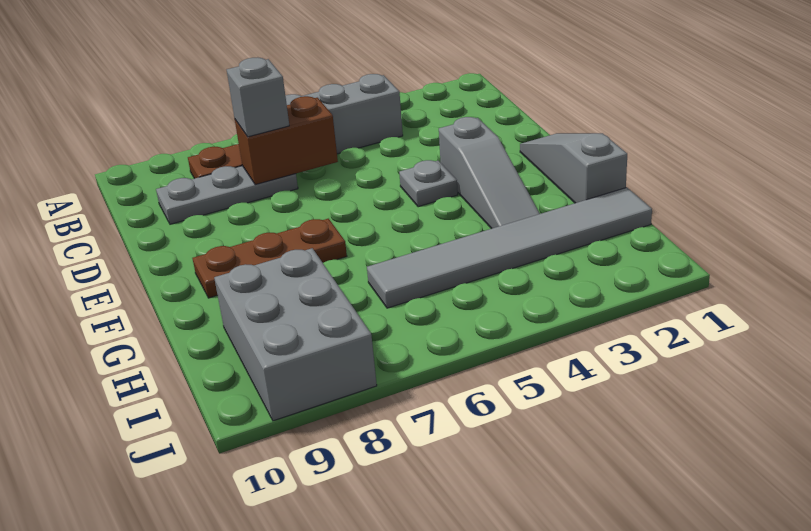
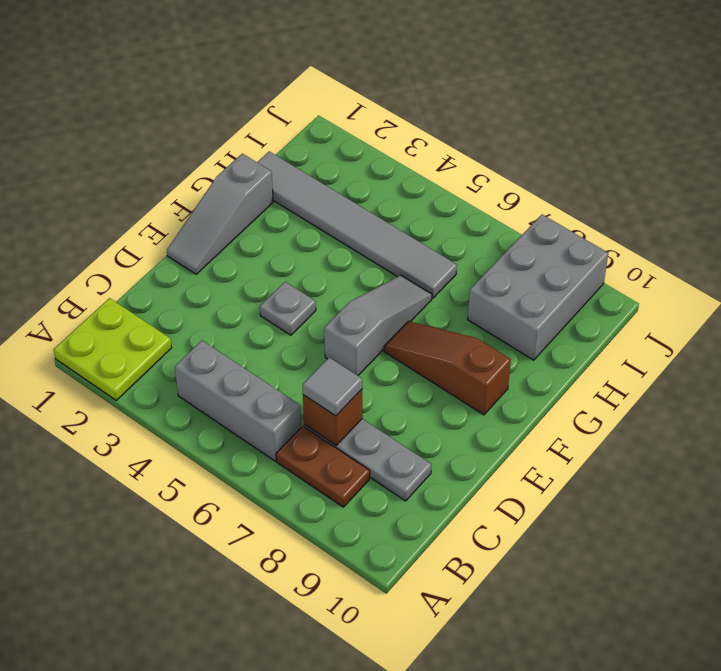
none -> lime plate A1:B2 level 1
brown brick C6:C7 level 2 -> brown brick C7 level 2
grey brick C7 level 3 -> grey tile C7 level 3
grey slope E3:G3 level 1 top E -> grey slope E6:G6 level 1 top E
brown plate F7:F9 level 1 -> brown slope F7:F9 level 1 top 9

